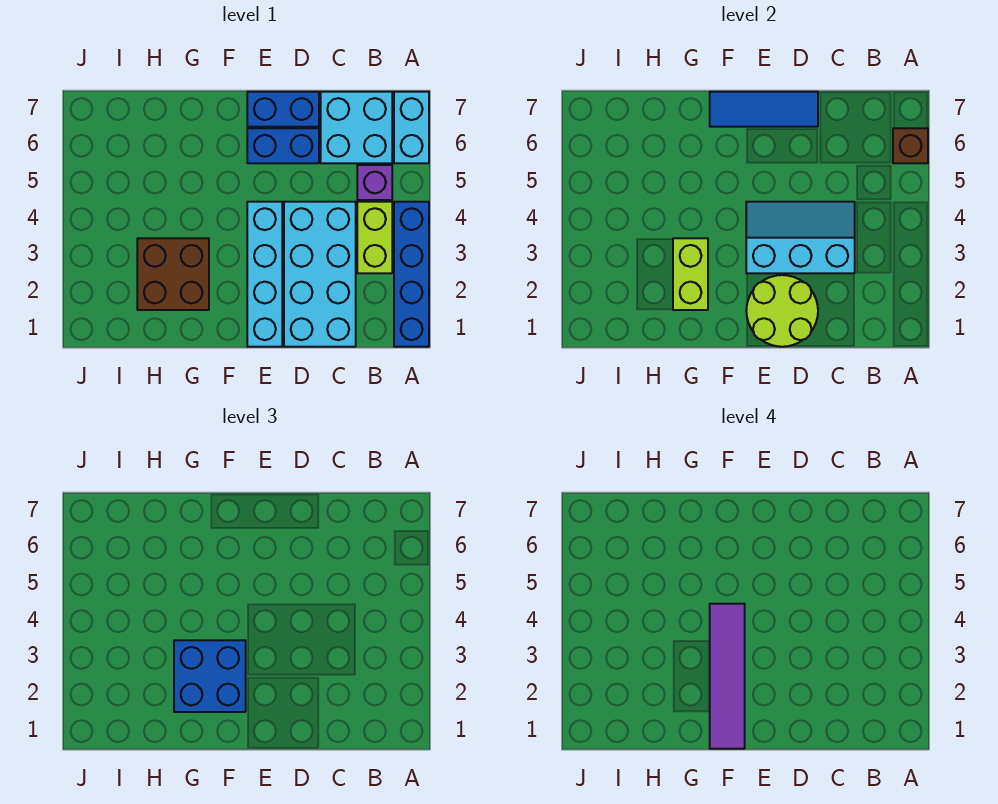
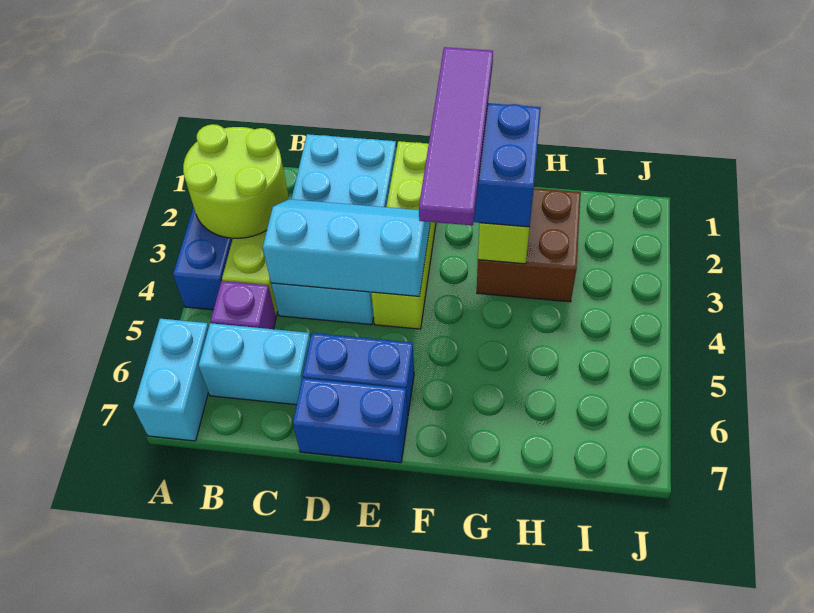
brown brick A6 level 2 -> none
cyan brick B6:C7 level 1 -> cyan brick B6:C6 level 1
cyan slope C3:E4 level 2 top 3 -> cyan slope C3:E4 level 2 top 4
lime round brick D1:E2 level 2 -> lime round brick A2:B3 level 2
blue tile D7:F7 level 2 -> none
cyan brick E1:E4 level 1 -> lime brick E1:E4 level 1

